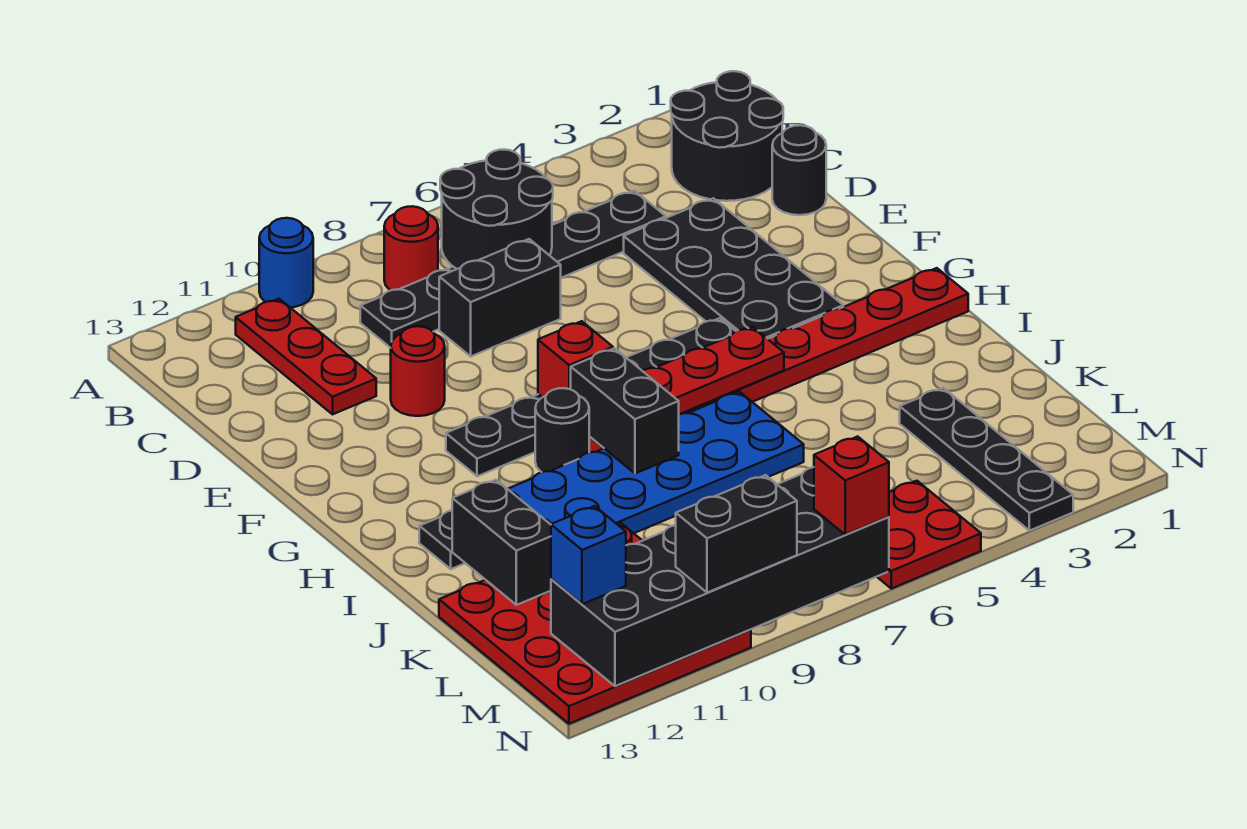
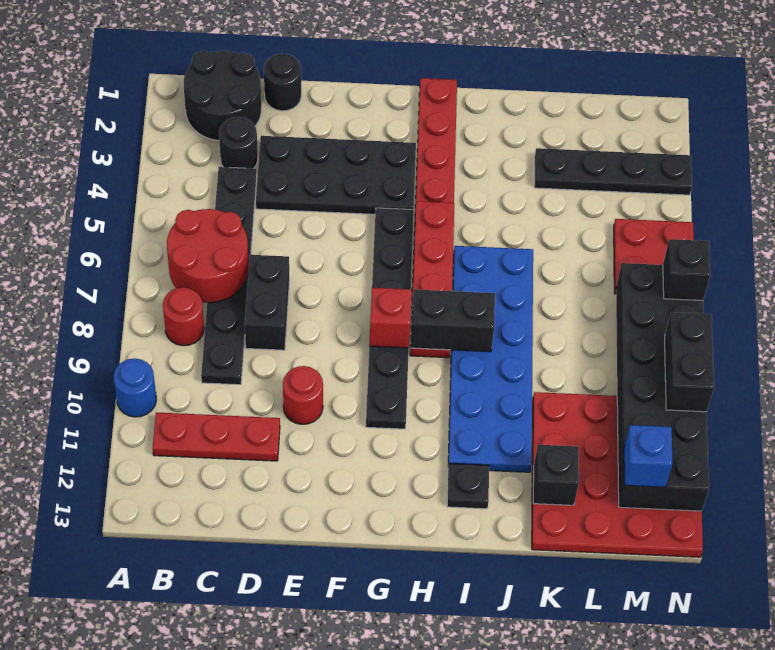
black round brick B6:C7 level 2 -> red round brick B6:C7 level 2
black round brick H9 level 1 -> black round brick C3 level 1
black brick J12:K12 level 2 -> black brick K12 level 2
red brick N7 level 3 -> black brick N7 level 3

